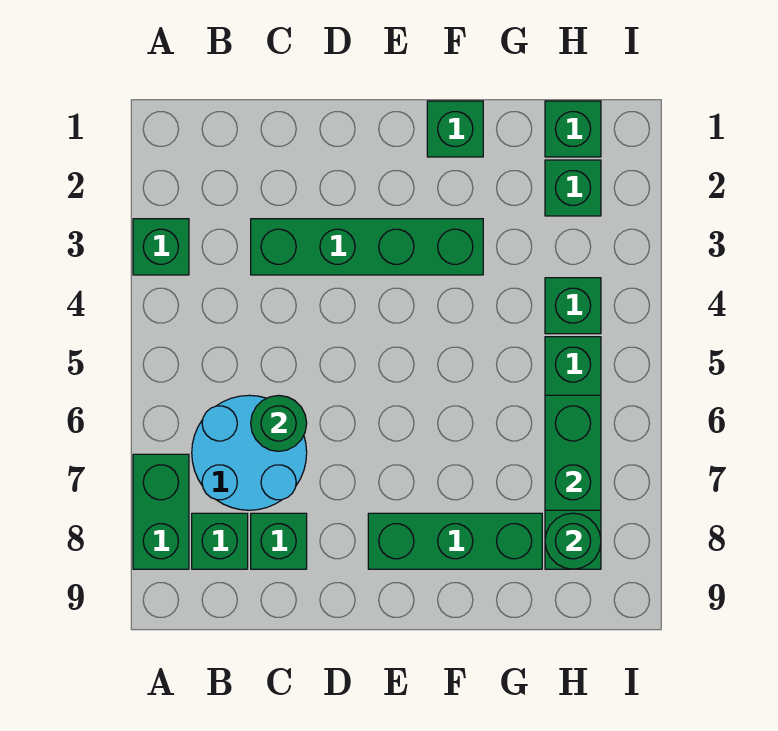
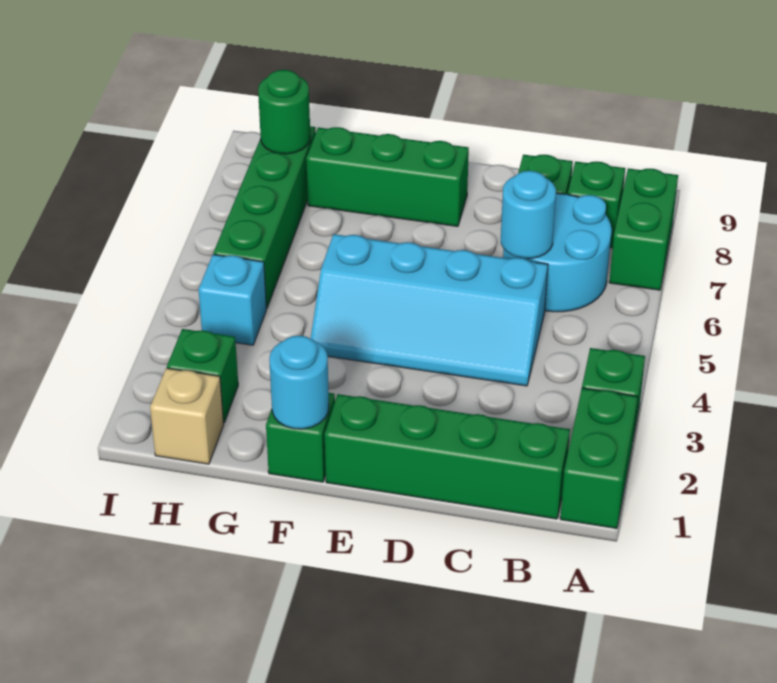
green brick C3:F3 level 1 -> green brick B1:E1 level 1
none -> cyan slope C4:F5 level 1 top 5
green round brick C6 level 2 -> cyan round brick C6 level 2
none -> cyan round brick F1 level 2
green brick H1 level 1 -> tan brick H1 level 1
green brick H4 level 1 -> cyan brick H4 level 1
green brick H6:H7 level 2 -> green brick A1:A2 level 1

